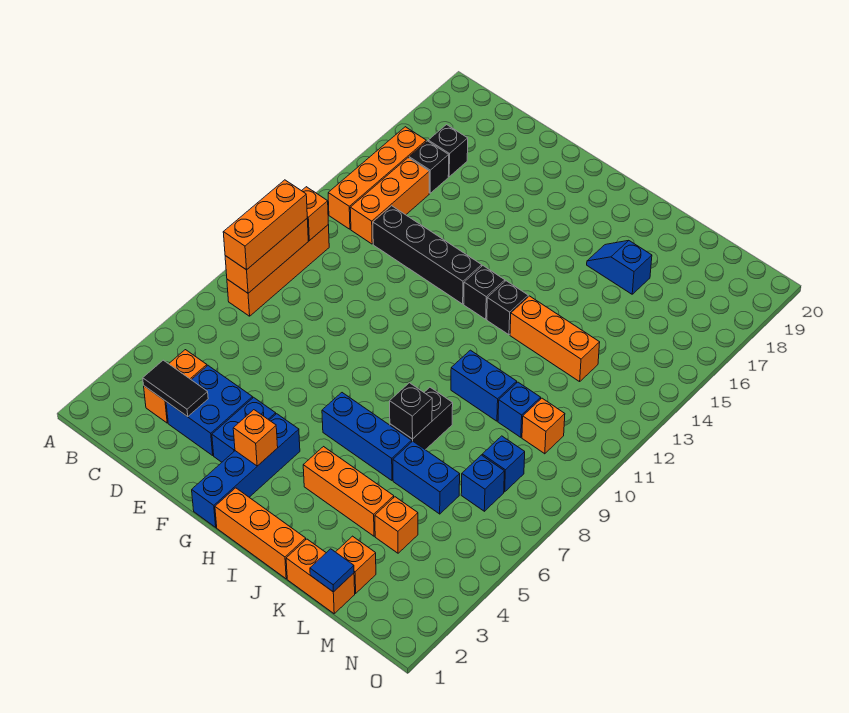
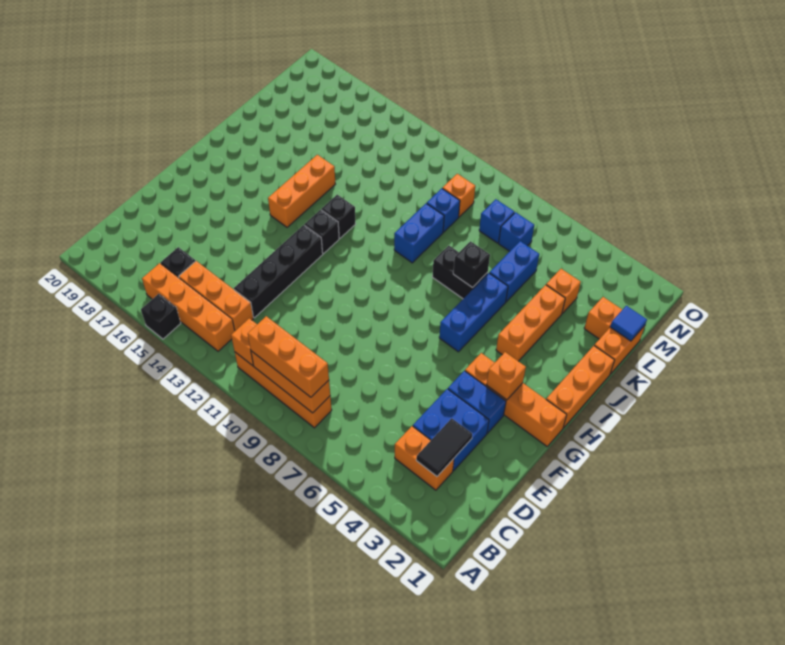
black brick C17 level 1 -> black brick A15 level 1
blue brick G1:G4 level 1 -> orange brick G1:G4 level 1
orange brick J13:L13 level 1 -> orange brick H15:J15 level 1
blue slope J17:K17 level 1 top K -> none

